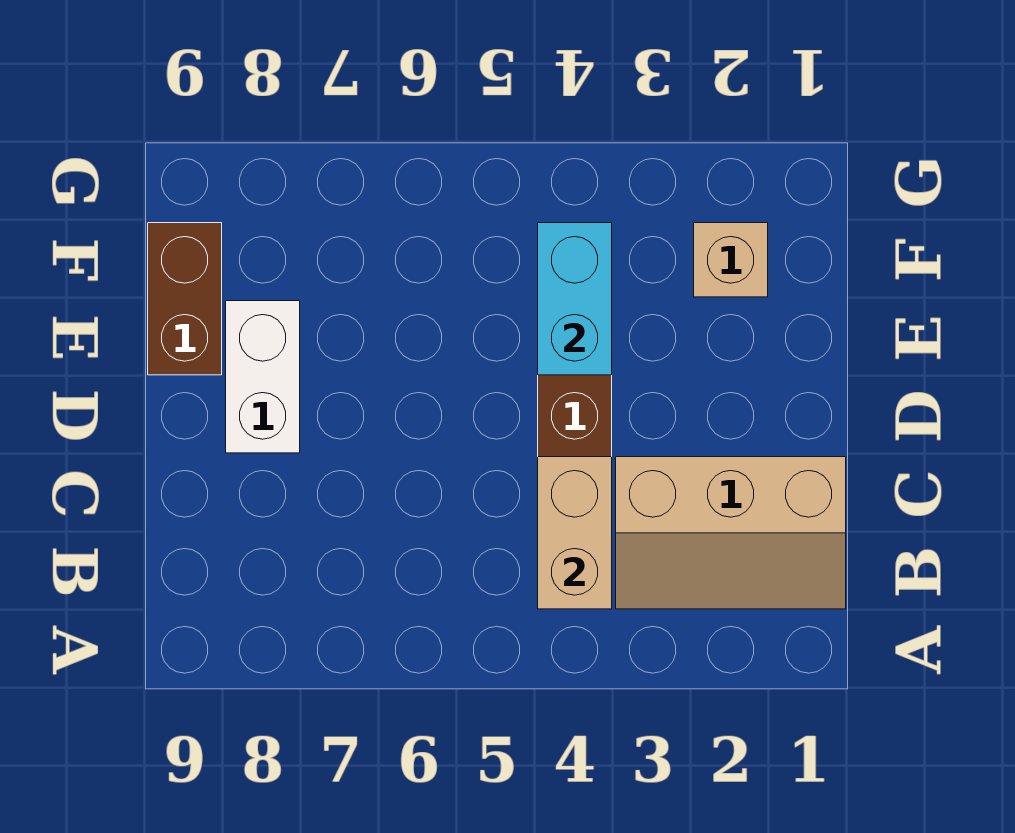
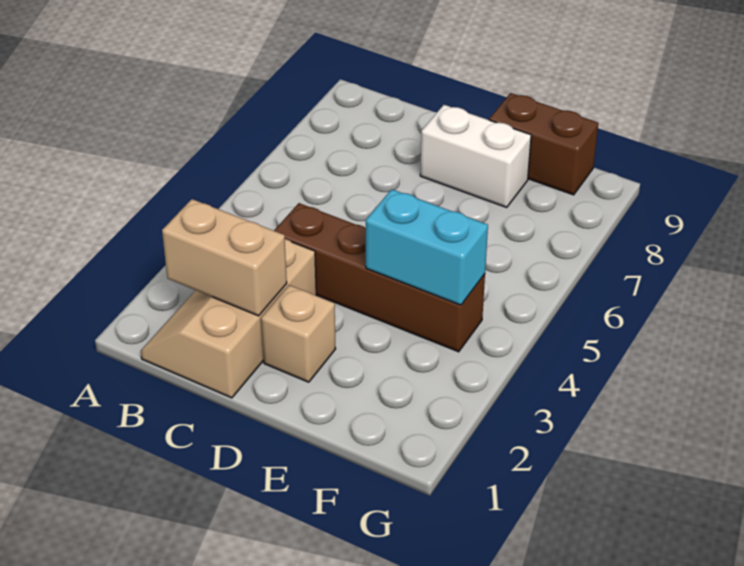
tan brick B4:C4 level 2 -> tan brick B2:C2 level 2
tan brick F2 level 1 -> tan brick D2 level 1

